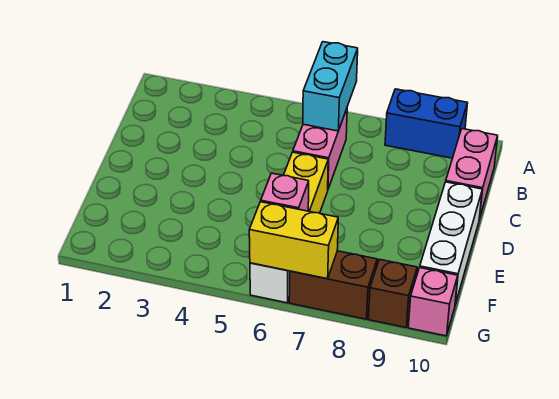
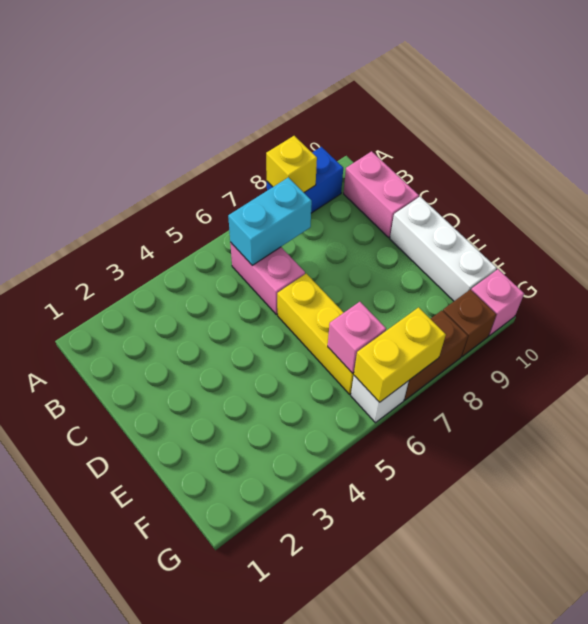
cyan brick A6:B6 level 2 -> cyan brick B6:B7 level 2
none -> yellow brick A8 level 2

